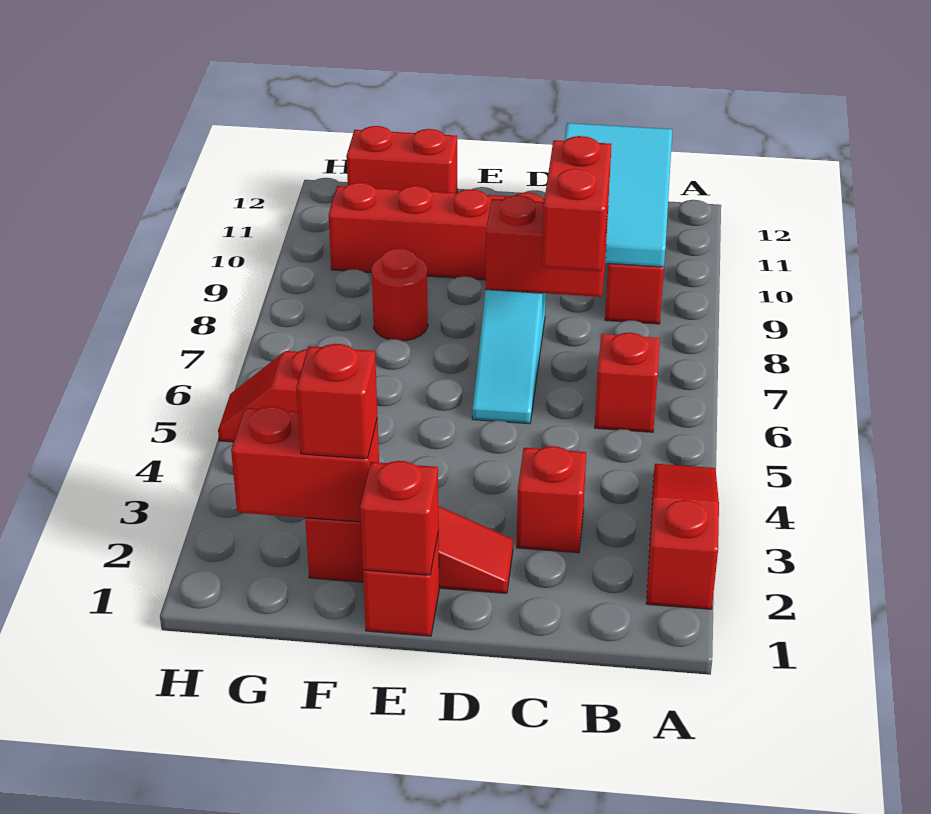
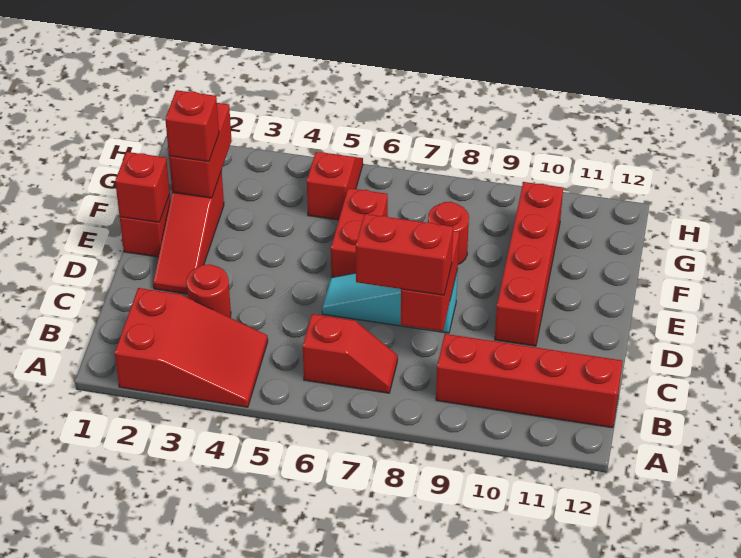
red slope A2:A4 level 1 top 2 -> red slope A2:B4 level 1 top 2
cyan tile B9:C12 level 2 -> none
red brick C3 level 1 -> red round brick C3 level 1
red brick F12:G12 level 1 -> red brick E6:F6 level 1

